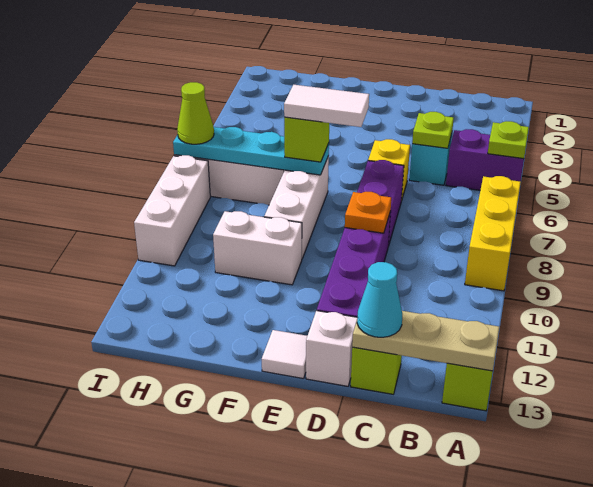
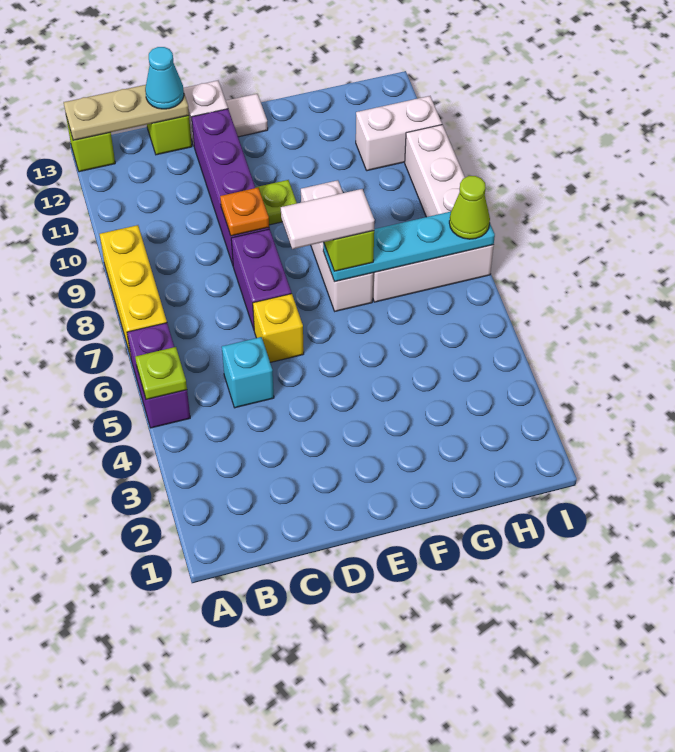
purple brick A5:B5 level 1 -> purple brick A5:A6 level 1
lime plate C5 level 2 -> lime plate E10 level 1
white brick F10:G10 level 1 -> white brick H11:I11 level 1

